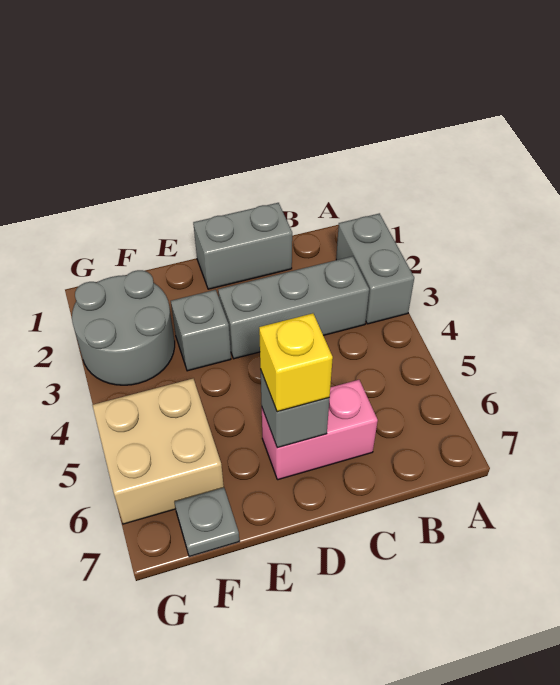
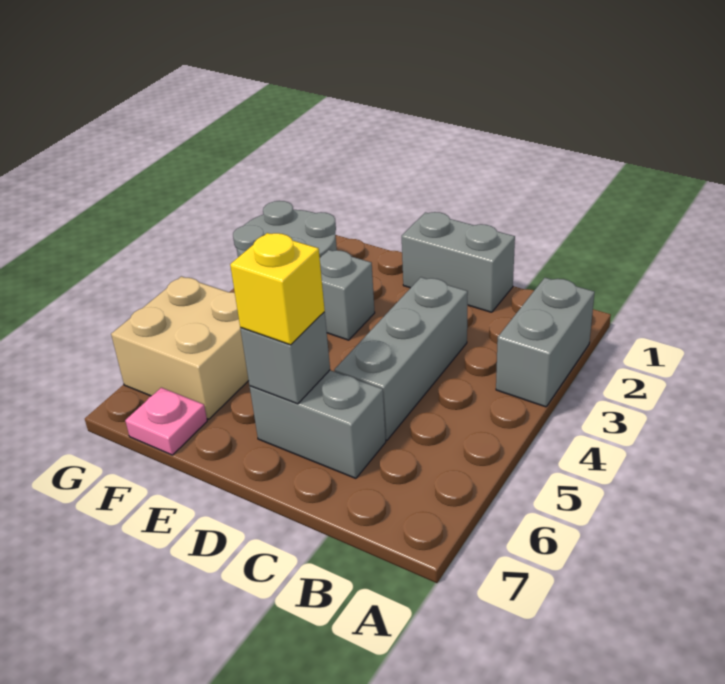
grey brick B3:D3 level 1 -> grey brick C3:C5 level 1
pink brick C6:D6 level 1 -> grey brick C6:D6 level 1
grey plate F7 level 1 -> pink plate F7 level 1

